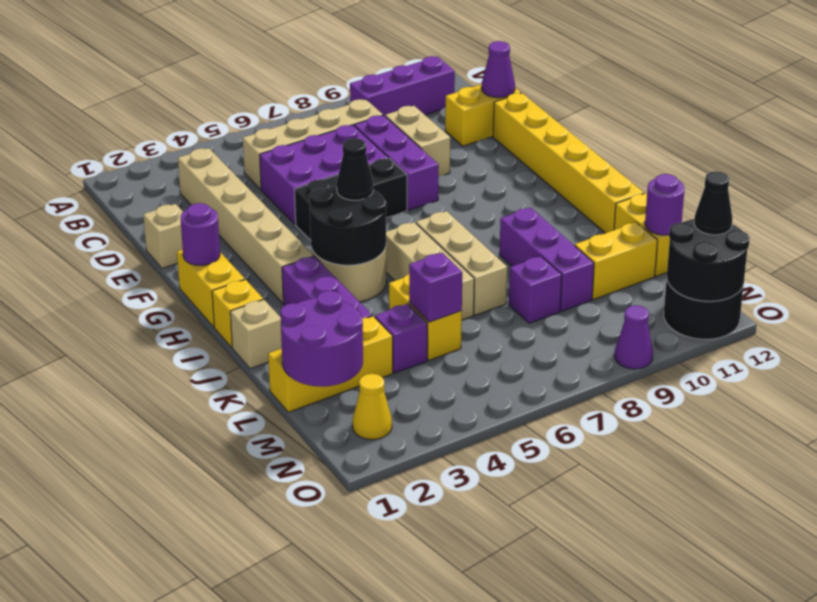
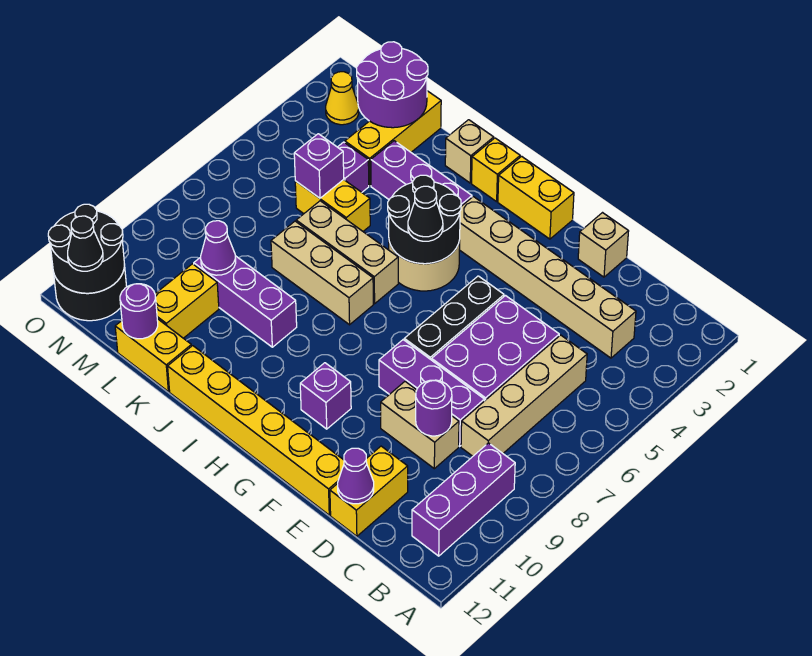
purple round brick G1 level 2 -> purple round brick D9 level 2
purple brick L8 level 1 -> purple brick G10 level 1
purple cone O9 level 1 -> purple cone L9 level 2

